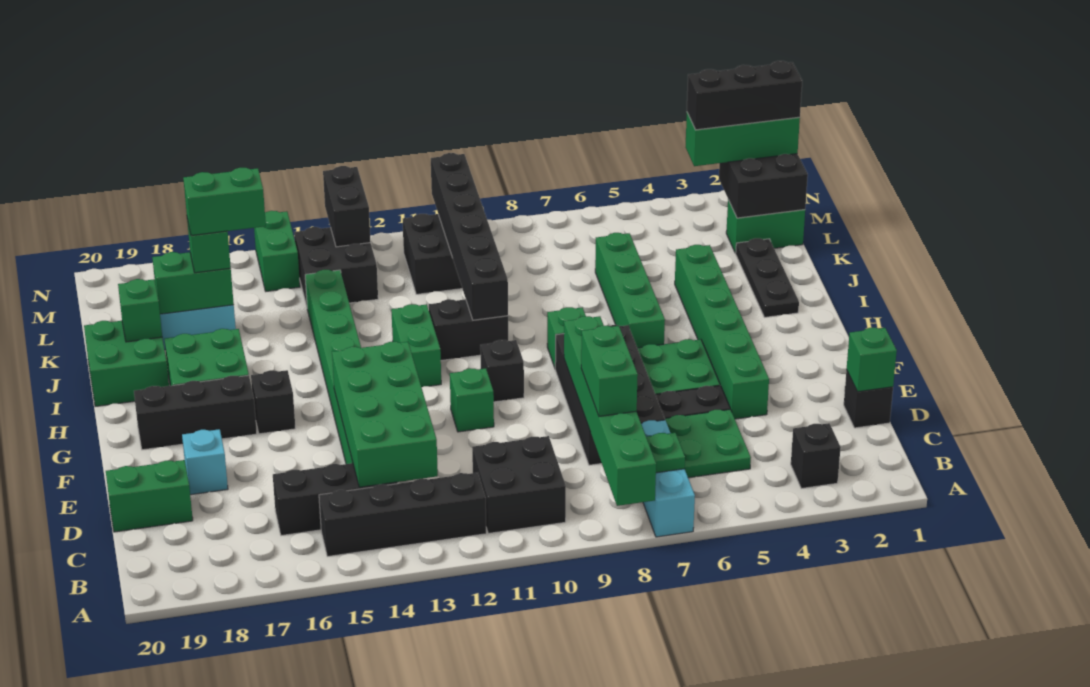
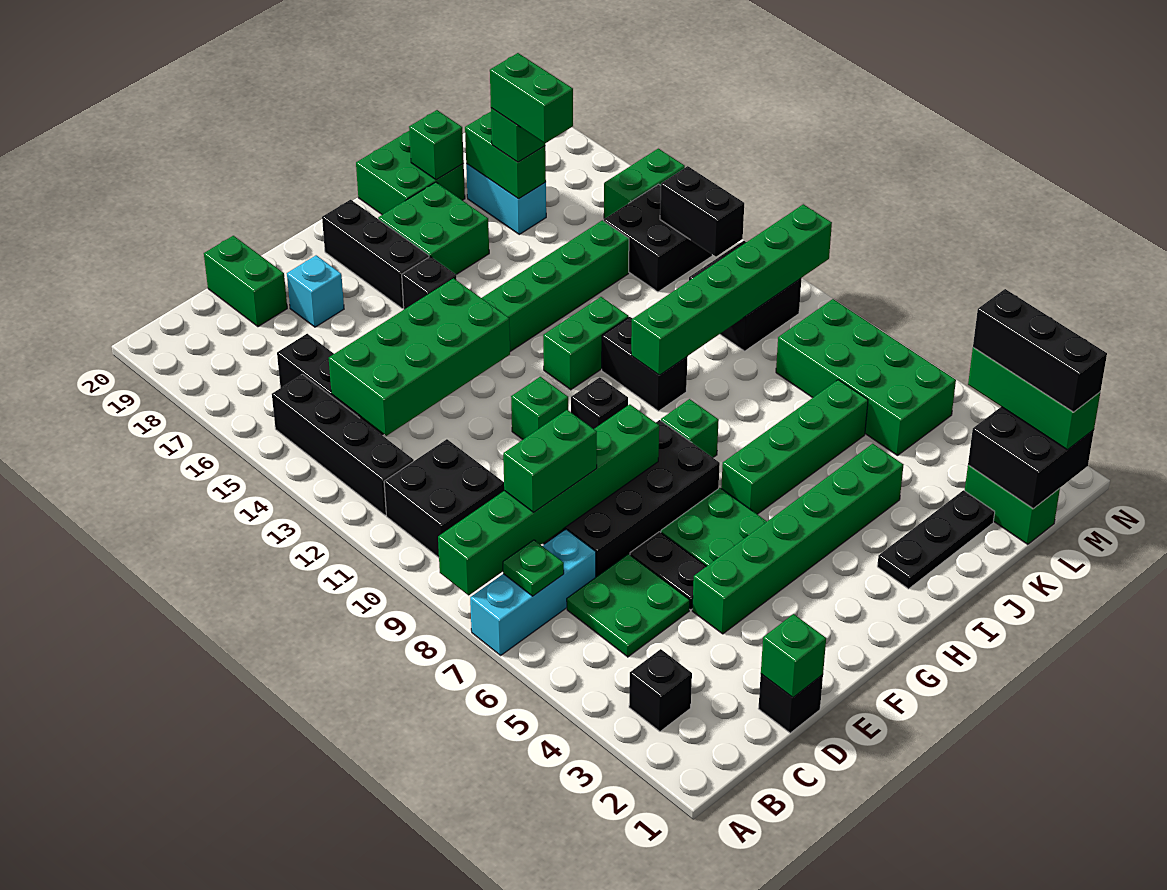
black brick I10:N10 level 2 -> green brick I10:N10 level 2
none -> green brick L5:M8 level 1
black brick M13:N13 level 2 -> black brick M12:M13 level 2

